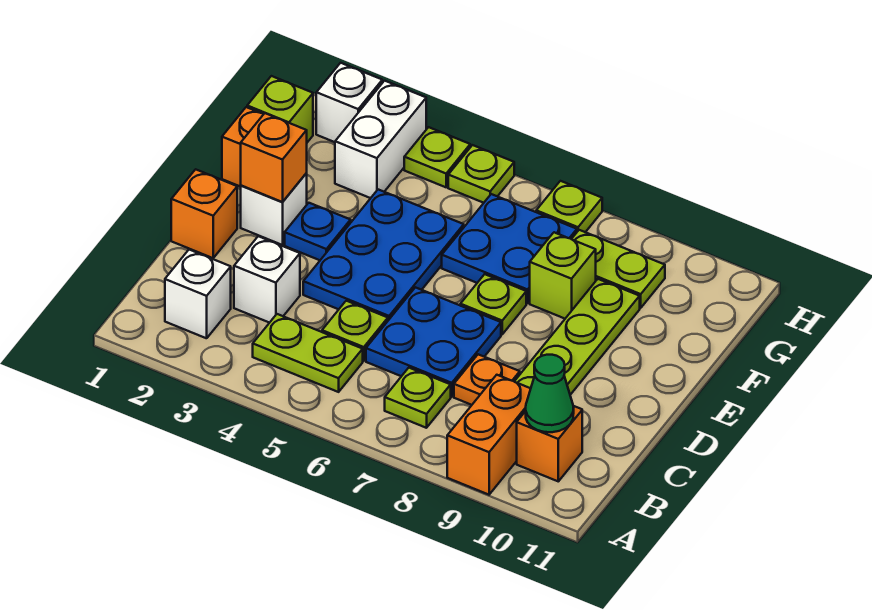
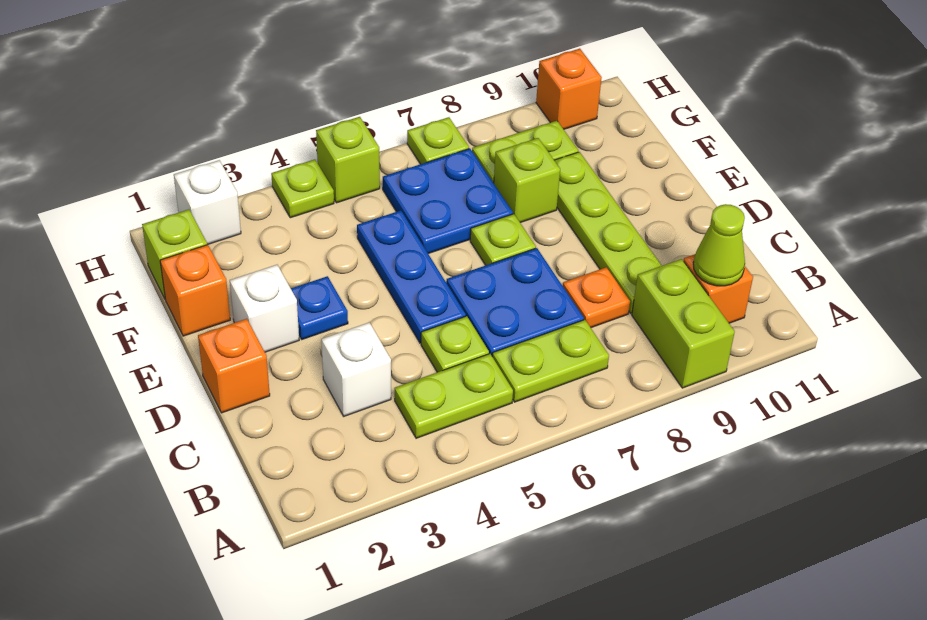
orange brick A9:B9 level 1 -> lime brick A9:B9 level 1
white brick B2 level 1 -> none
lime plate B7 level 1 -> lime plate B6:B7 level 1
green cone B10 level 2 -> lime cone B10 level 2
blue plate D4:F5 level 1 -> blue plate D5:F5 level 1
orange brick E2 level 2 -> orange brick H10 level 1
white brick G3:H3 level 1 -> none
lime plate H5 level 1 -> lime brick H5 level 1

